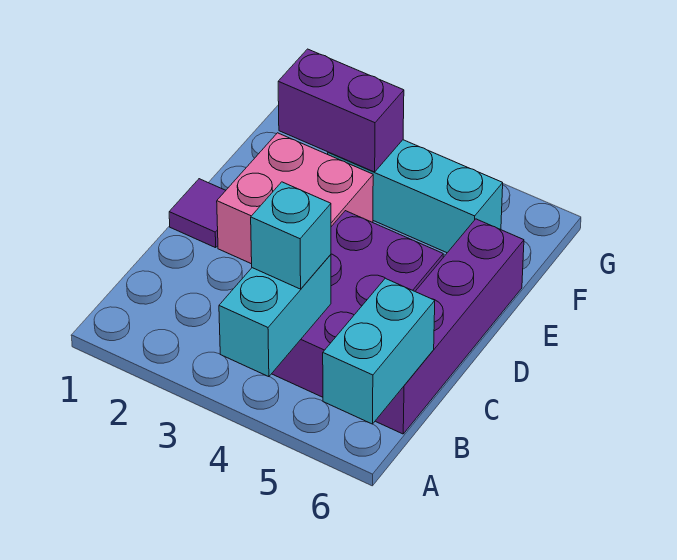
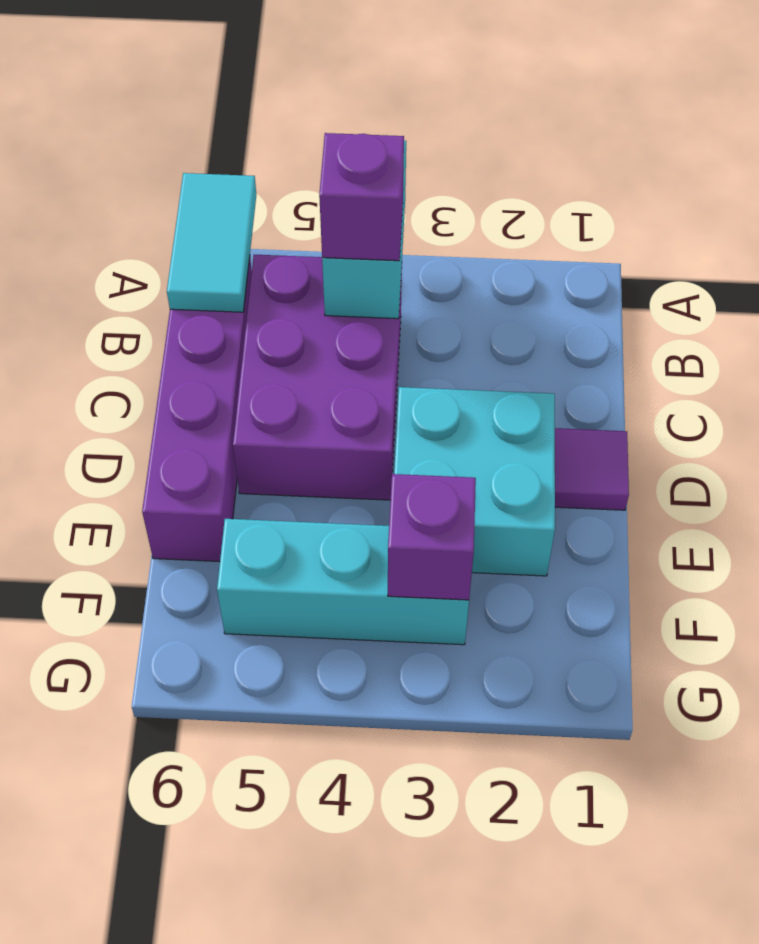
cyan brick A6:B6 level 2 -> cyan tile A6:B6 level 2
cyan brick B4 level 3 -> purple brick B4 level 3
pink brick D2:E3 level 1 -> cyan brick D2:E3 level 1
purple brick F2:F3 level 2 -> purple brick F3 level 2

